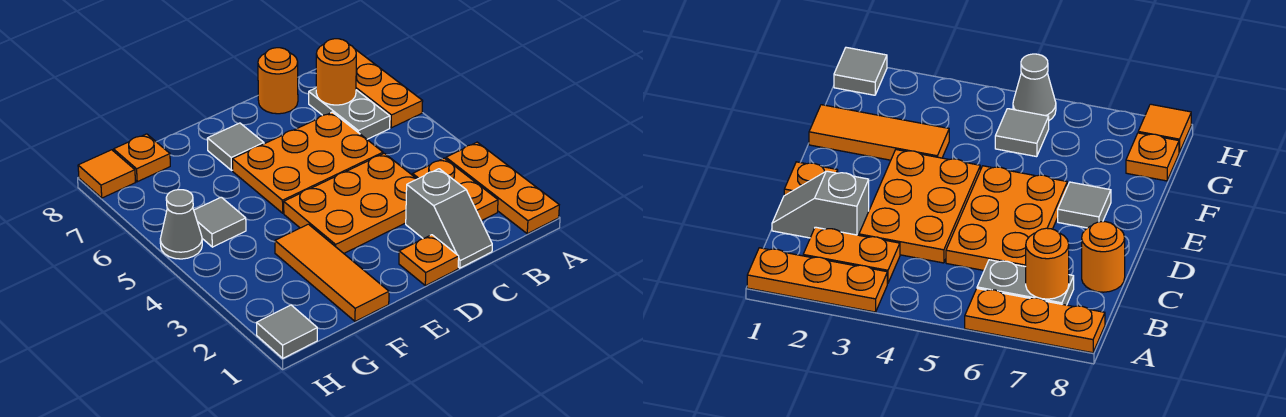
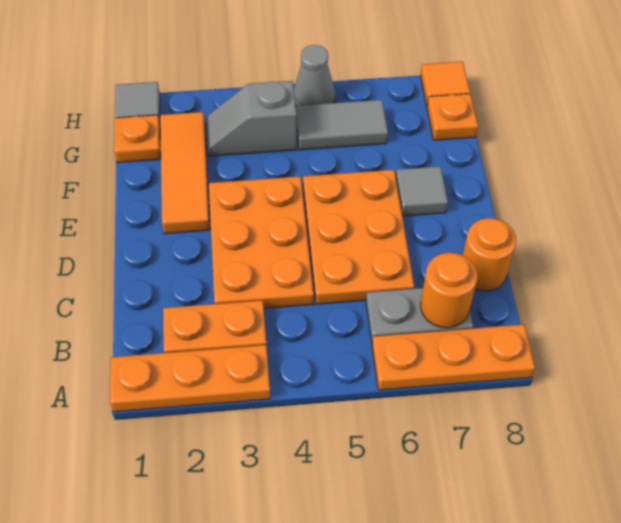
grey slope C1:C2 level 1 top 2 -> grey slope G3:G4 level 1 top 4
orange plate D1 level 1 -> orange plate G1 level 1
orange tile F1:F3 level 1 -> orange tile E2:G2 level 1
grey tile G5 level 1 -> grey tile G5:G6 level 1

